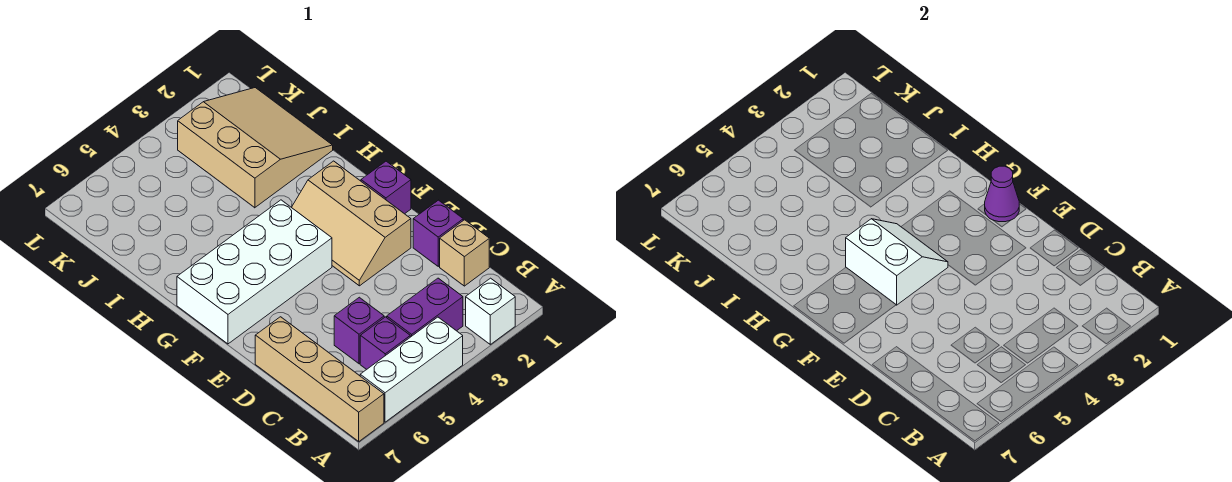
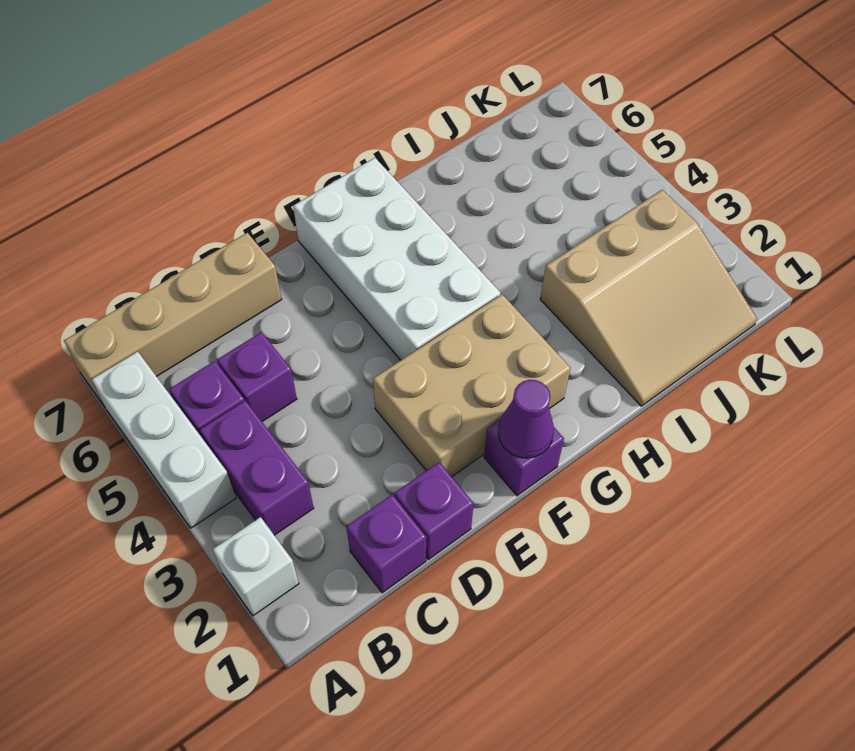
tan brick C1 level 1 -> purple brick C1 level 1
tan slope E2:G3 level 1 top 2 -> tan brick E2:G3 level 1
white slope F4:G5 level 2 top 5 -> none

